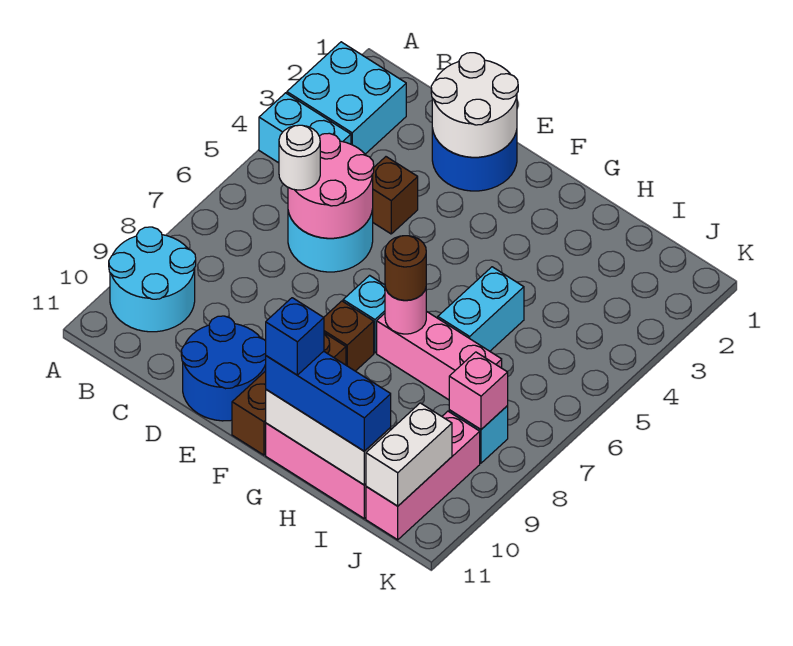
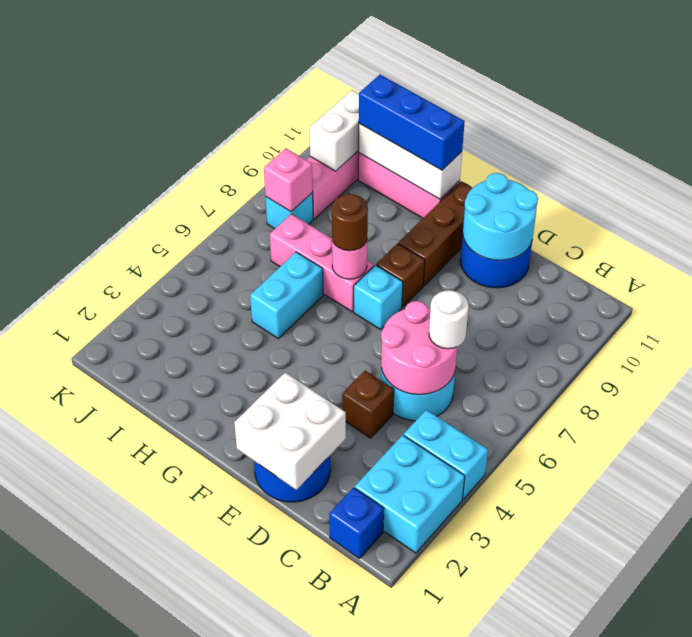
cyan round brick A9:B10 level 1 -> cyan round brick D10:E11 level 2
white round brick D1:E2 level 2 -> white brick D1:E2 level 2
blue brick G11 level 4 -> blue brick B1 level 1

